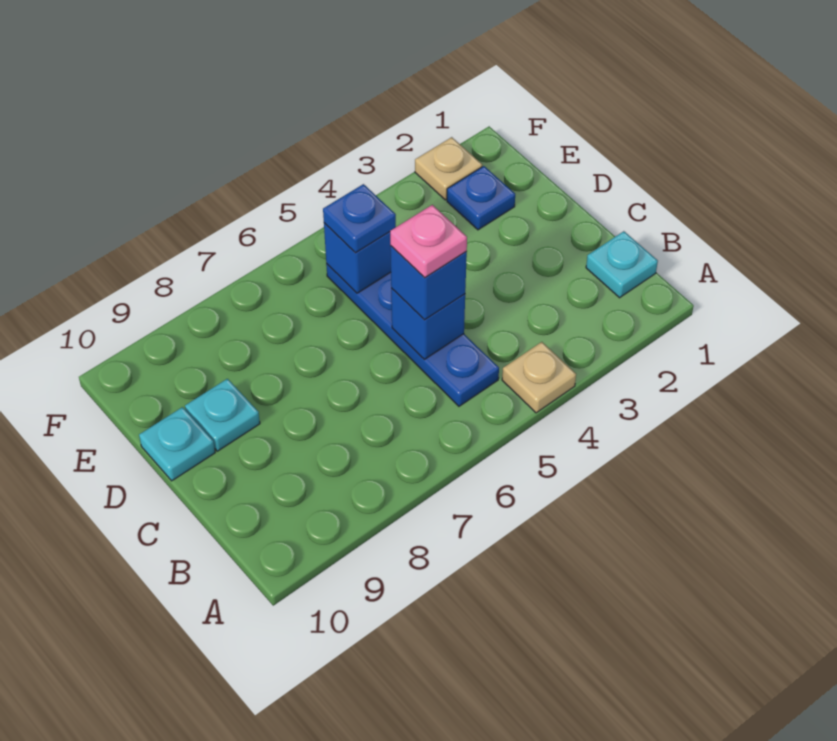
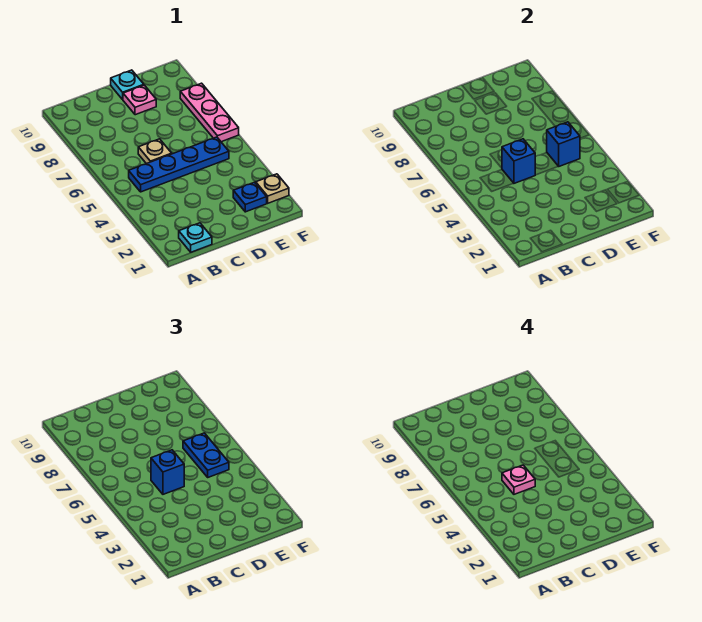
tan plate A4 level 1 -> tan plate C6 level 1
cyan plate D9 level 1 -> pink plate D9 level 1
blue plate E5 level 3 -> blue plate E5:E6 level 3
none -> pink plate F6:F8 level 1

